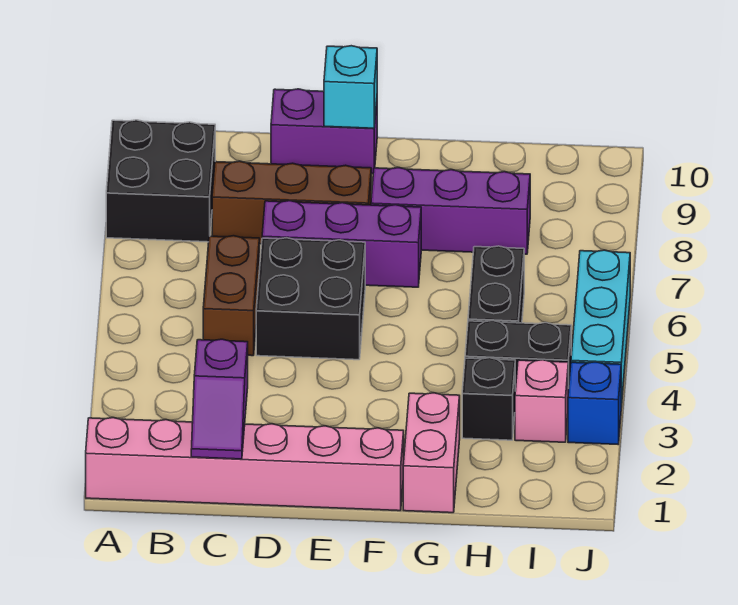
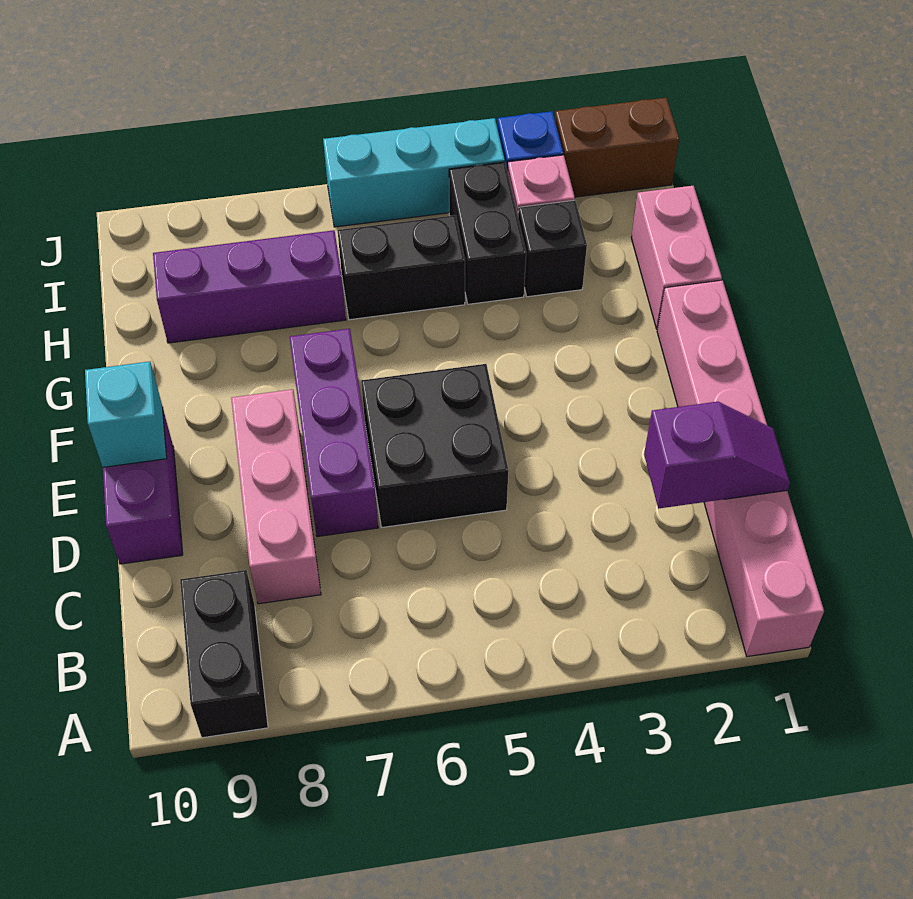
black brick A8:B9 level 1 -> black brick A9:B9 level 1
brown brick C5:C6 level 1 -> brown brick J1:J2 level 1
brown brick C8:E8 level 1 -> pink brick C8:E8 level 1
purple brick F8:H8 level 1 -> purple brick H7:H9 level 1
pink brick G1:G2 level 1 -> pink brick G1:H1 level 1

